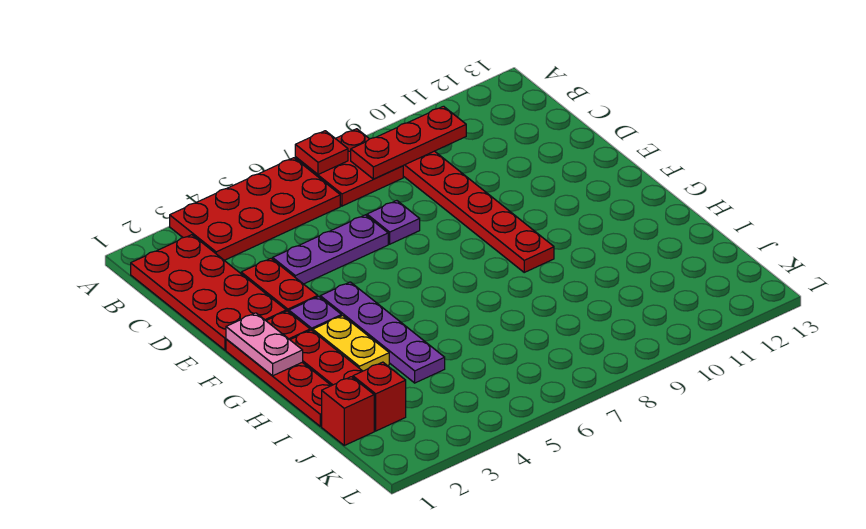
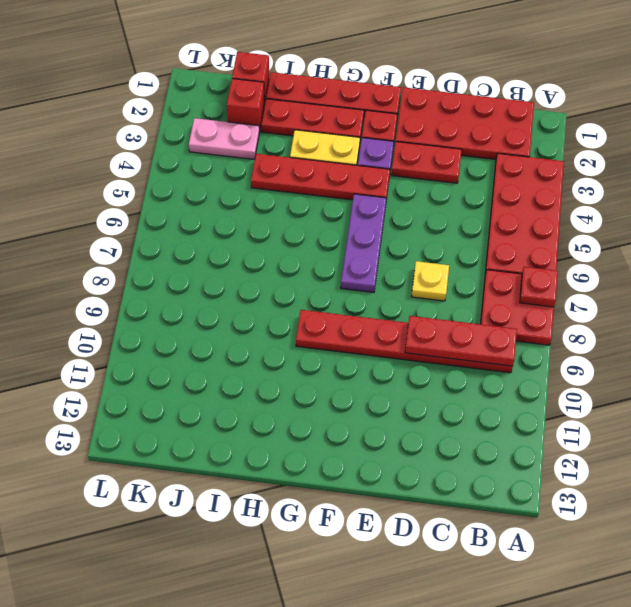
red plate B8:B10 level 2 -> red plate B9:D9 level 2
purple plate D4:D6 level 1 -> purple plate F5:F7 level 1
purple plate D7 level 1 -> yellow plate D7 level 1
pink plate F1:G1 level 2 -> pink plate J3:K3 level 1
purple plate F4:I4 level 1 -> red plate F4:I4 level 1

